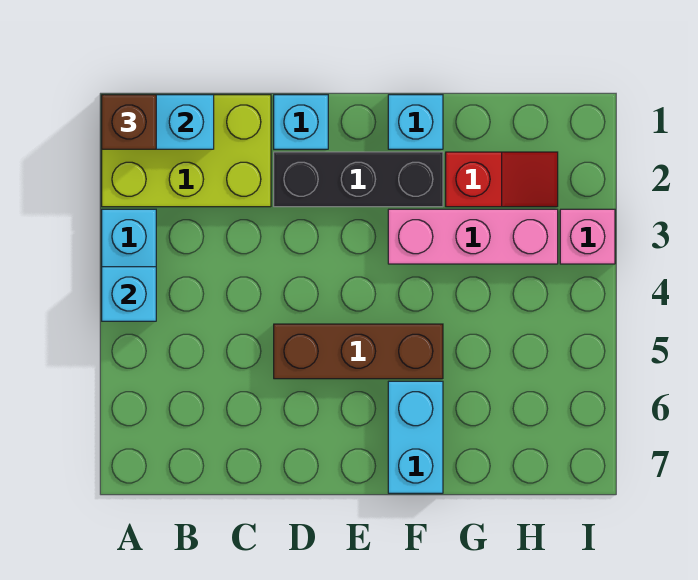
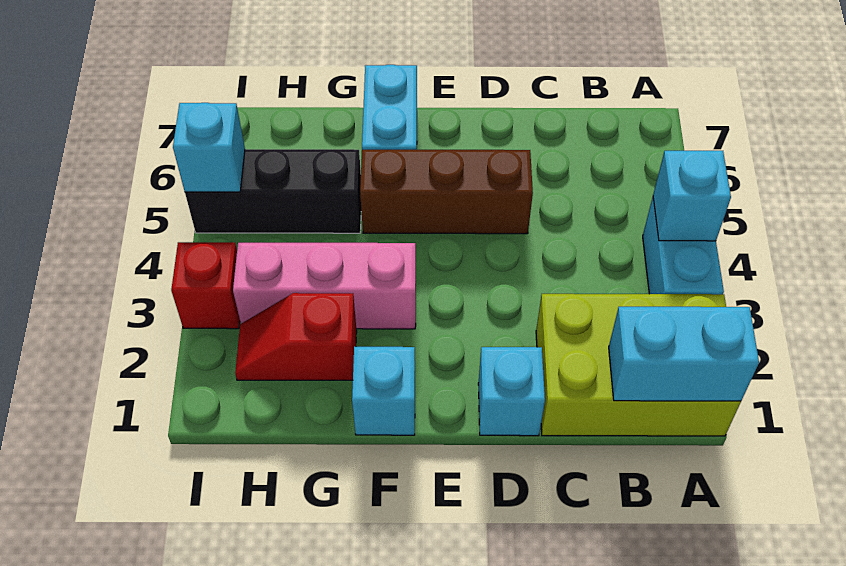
brown brick A1 level 3 -> none
black brick D2:F2 level 1 -> black brick G5:I5 level 1
pink brick I3 level 1 -> red brick I3 level 1
none -> cyan brick I5 level 2

